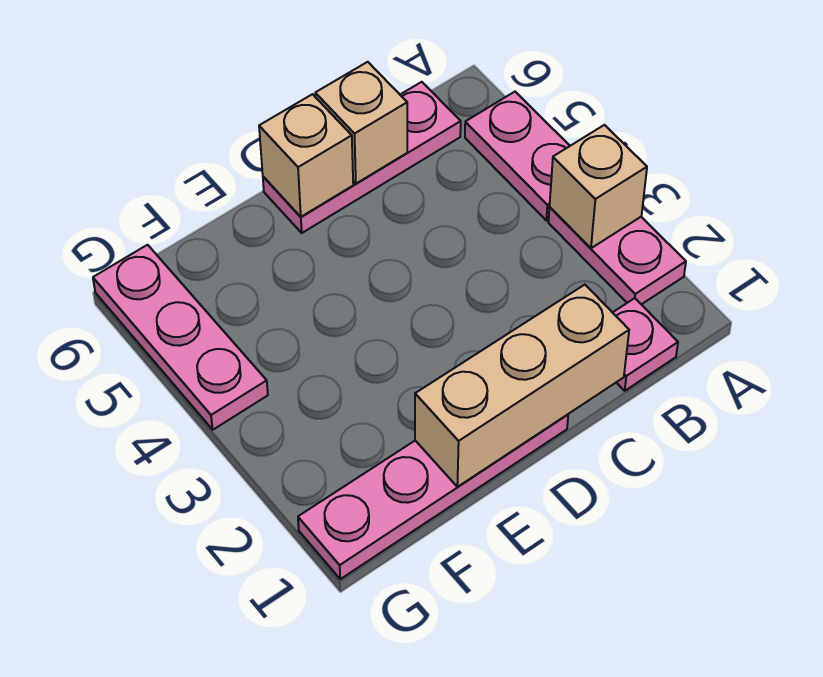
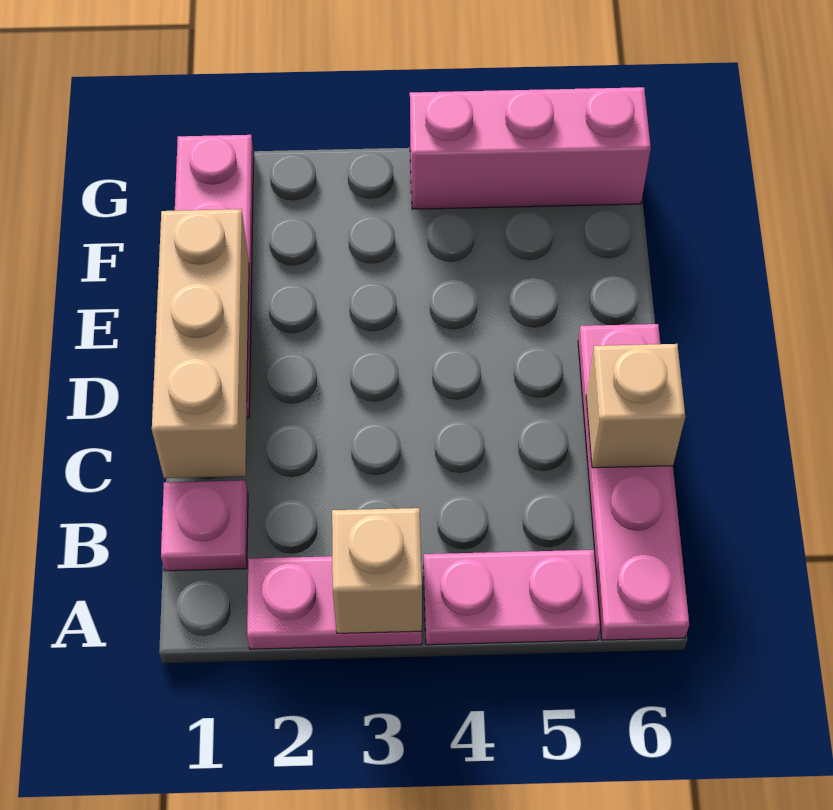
pink plate B6:D6 level 1 -> pink plate A6:D6 level 1
tan brick D6 level 2 -> none
pink plate G4:G6 level 1 -> pink brick G4:G6 level 1

